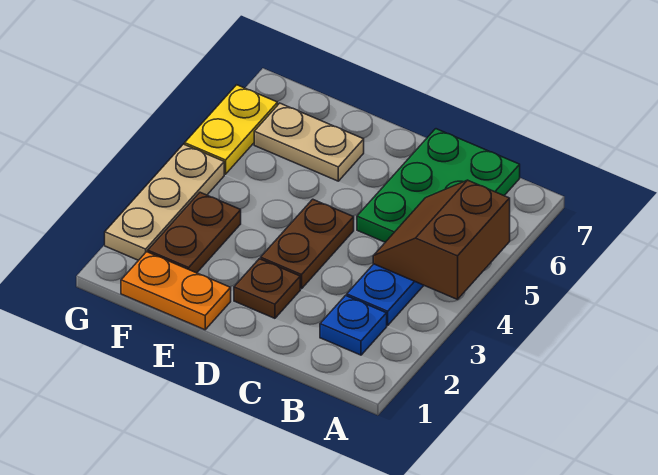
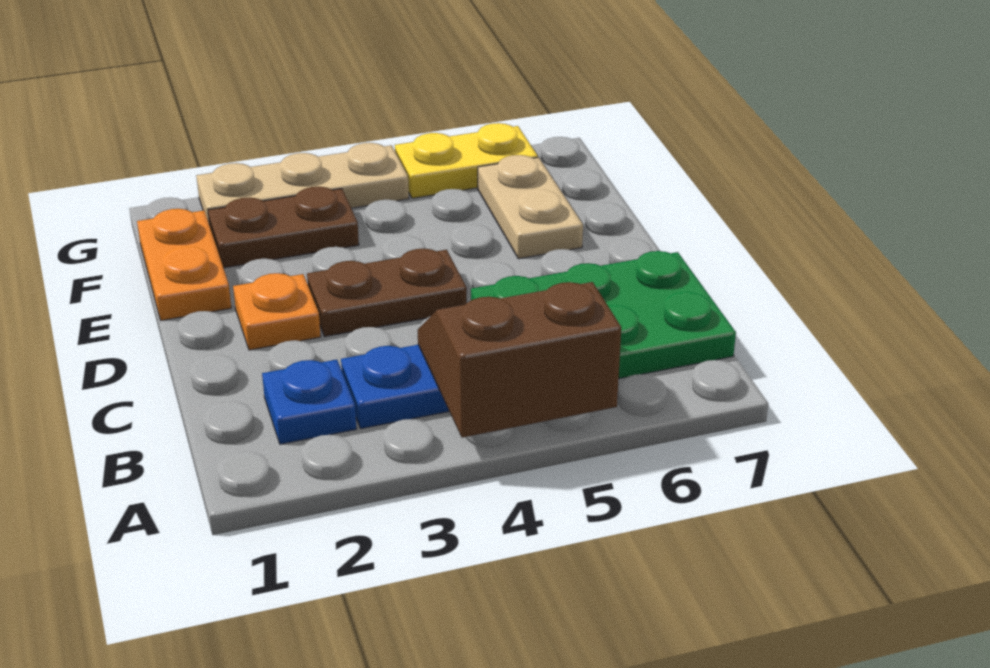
brown plate D2 level 1 -> orange plate D2 level 1

